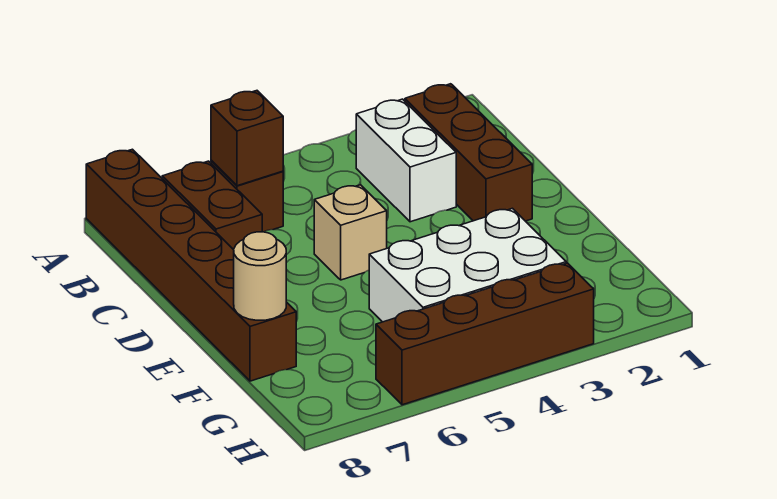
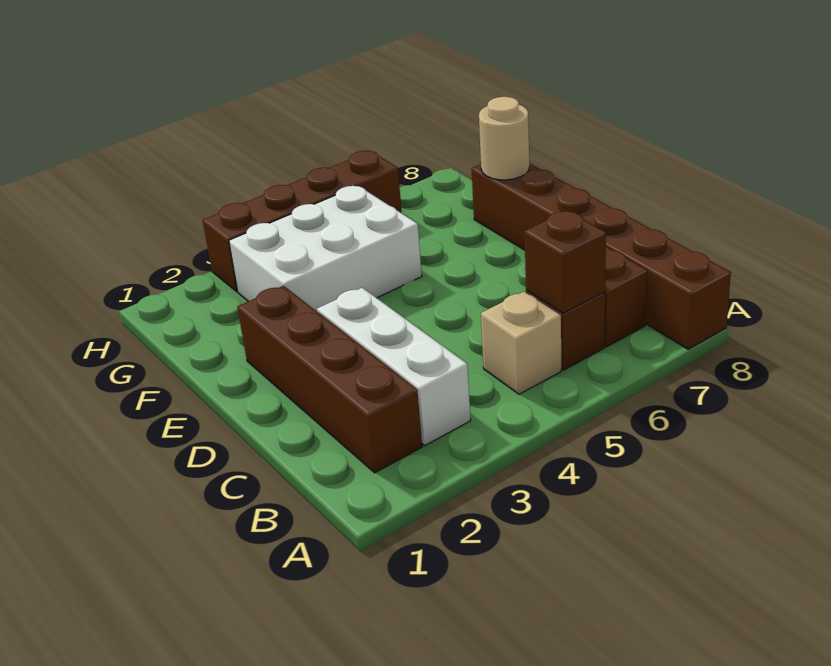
brown brick B2:D2 level 1 -> brown brick B2:E2 level 1
white brick B3:C3 level 1 -> white brick B3:D3 level 1
tan brick D5 level 1 -> tan brick B5 level 1

